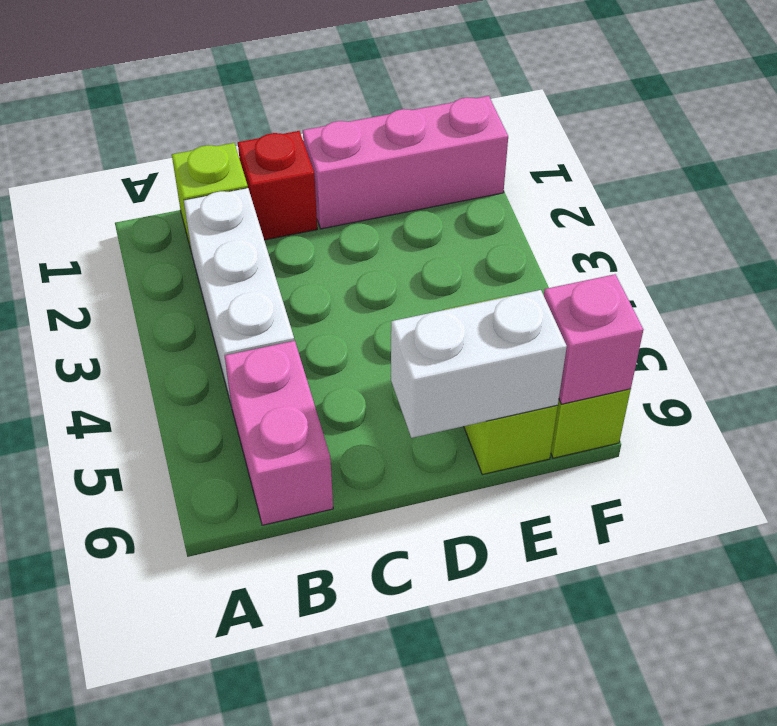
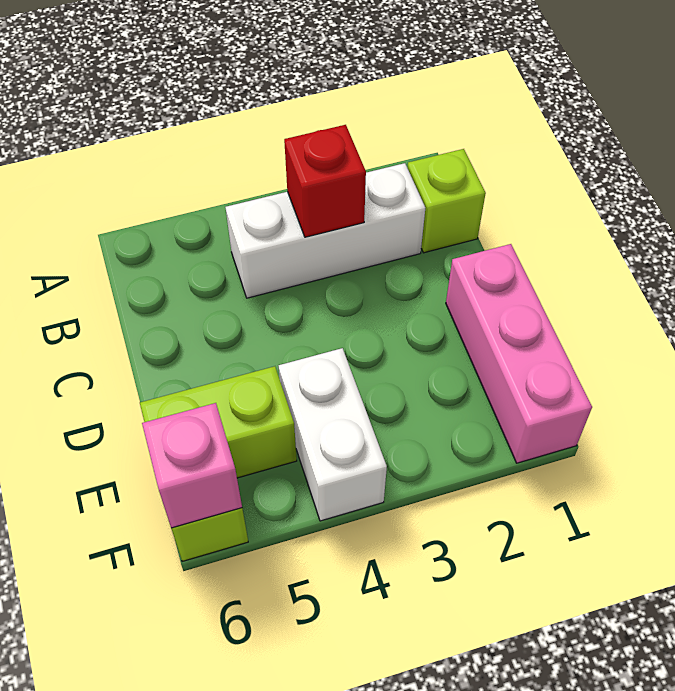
pink brick B5:B6 level 1 -> none
red brick C1 level 1 -> red brick B3 level 2
white brick D6:E6 level 2 -> white brick E4:F4 level 1

